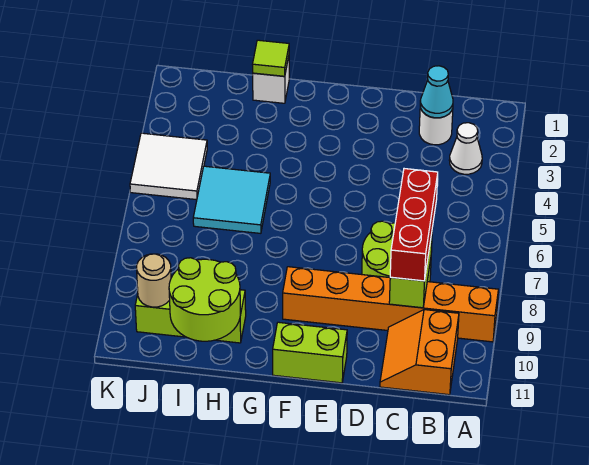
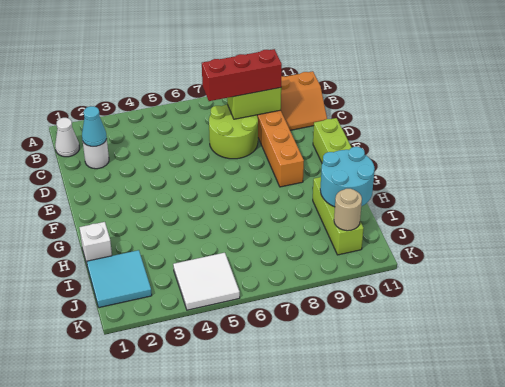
white cone B3 level 1 -> white cone B1 level 1
lime tile H1 level 2 -> none
cyan tile H5:I6 level 1 -> cyan tile I1:J2 level 1
lime round brick H10:I11 level 2 -> cyan round brick H10:I11 level 2

